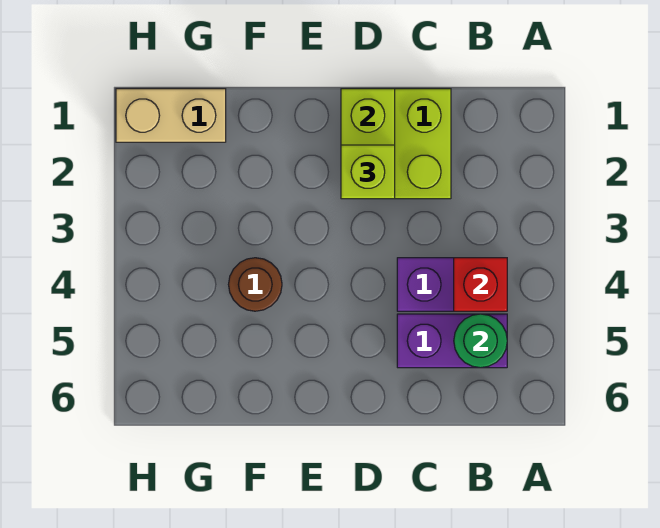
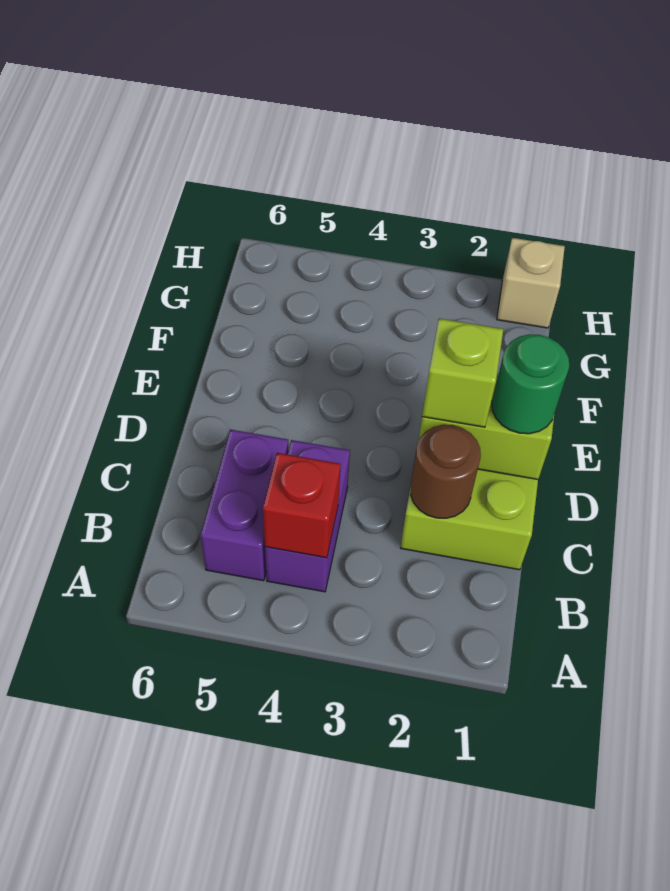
green round brick B5 level 2 -> green round brick D1 level 3
brown round brick F4 level 1 -> brown round brick C2 level 2
tan brick G1:H1 level 1 -> tan brick H1 level 1

